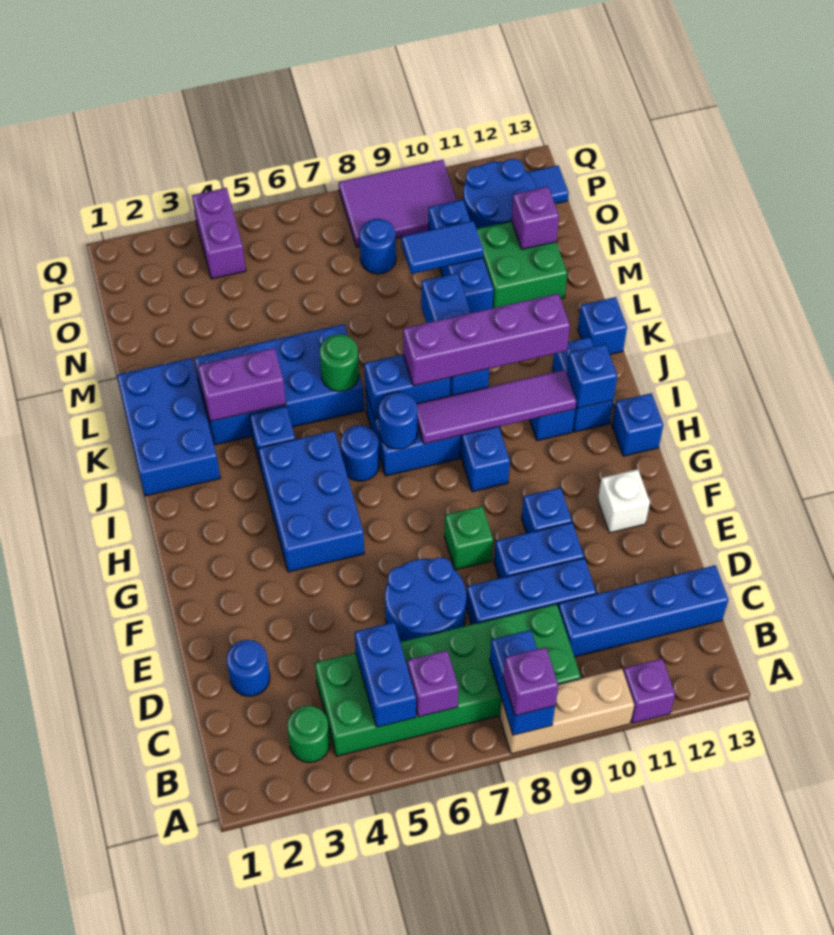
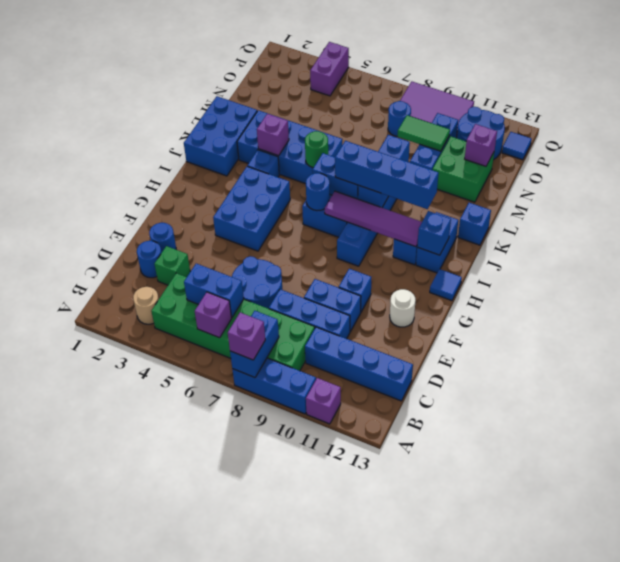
tan brick A8:A10 level 1 -> blue brick A8:A10 level 1
green round brick B3 level 1 -> tan round brick B3 level 1
blue brick B5:C5 level 2 -> blue brick C5:C6 level 2
green brick F8 level 1 -> green brick D3 level 1
white brick F12 level 1 -> white round brick F12 level 1
blue brick H13 level 1 -> blue tile H13 level 1
blue round brick I6 level 1 -> blue round brick E2 level 1
purple brick J8:J11 level 3 -> blue brick J8:J11 level 3
purple brick K3:K4 level 2 -> purple brick K4 level 2
blue tile N9:N10 level 2 -> green tile N9:N10 level 2

